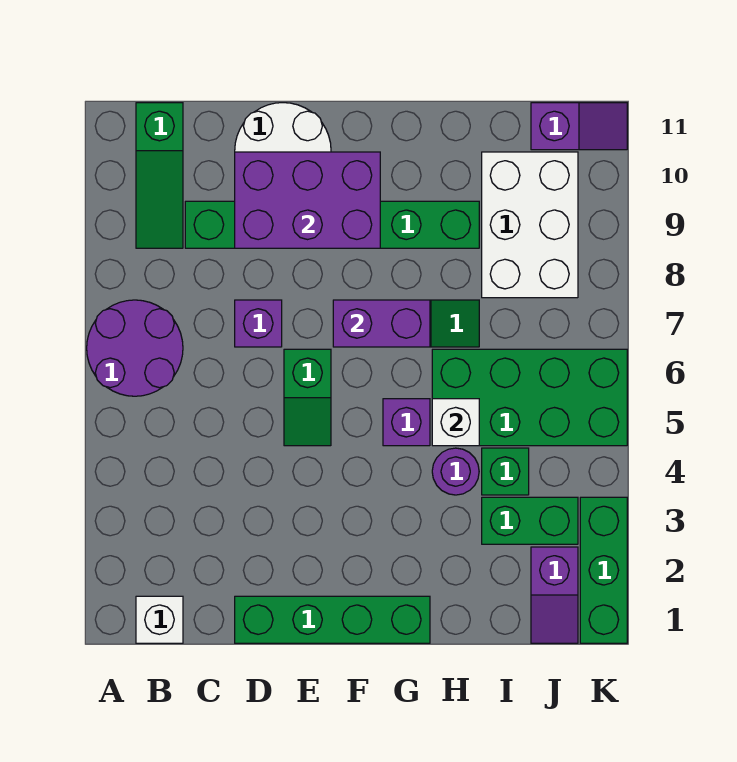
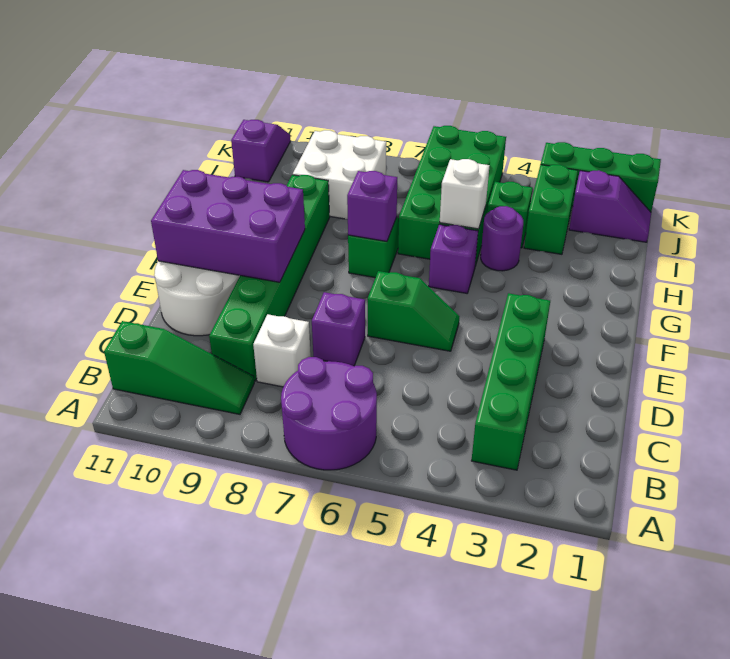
white brick B1 level 1 -> white brick C8 level 1
green brick D1:G1 level 1 -> green brick B3:E3 level 1
purple brick D9:F10 level 2 -> purple brick E9:F11 level 2
purple brick F7:G7 level 2 -> purple brick G7 level 2
white brick I8:J10 level 1 -> white brick I8:J9 level 1

